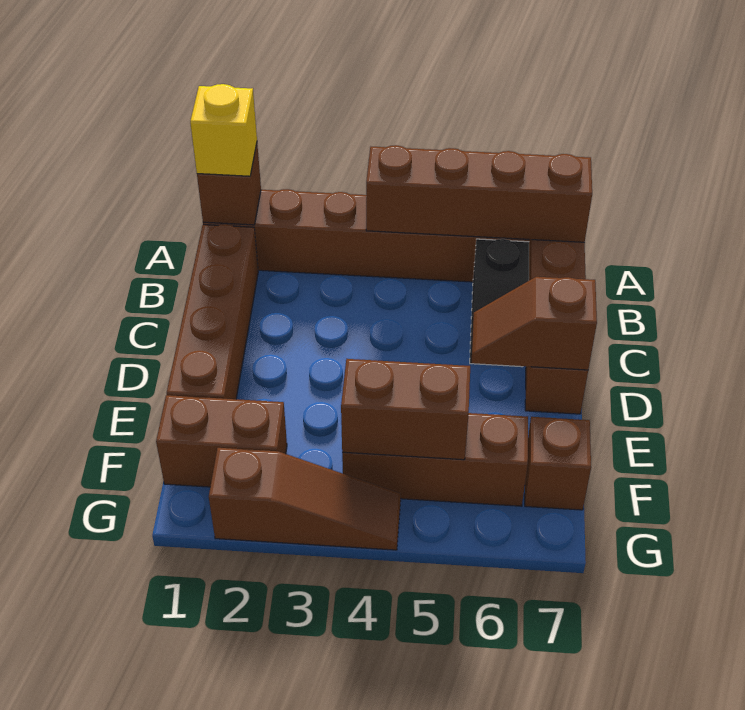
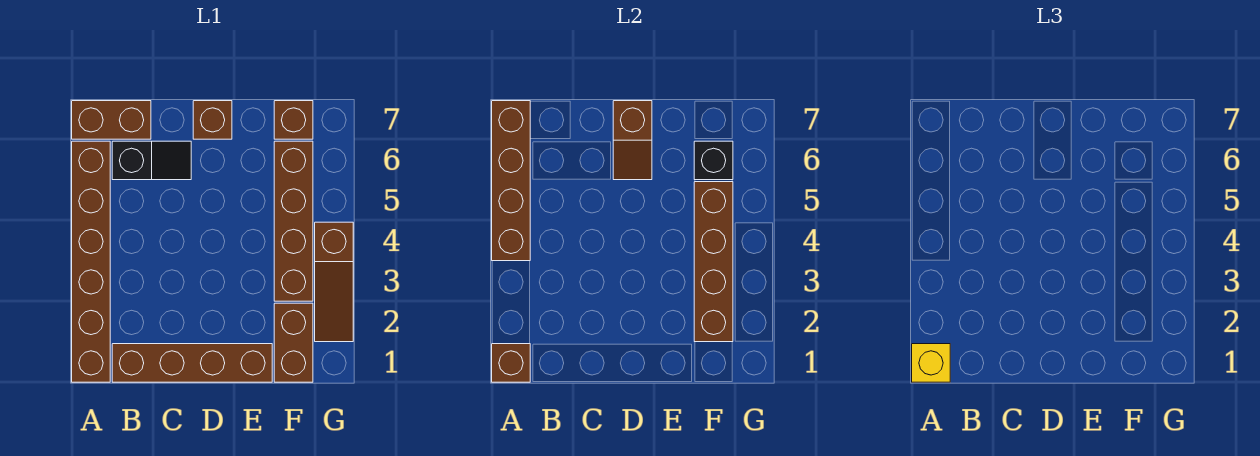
brown brick F4:F6 level 1 -> brown brick F3:F6 level 1
brown brick F4:F5 level 2 -> brown brick F2:F5 level 2
none -> black brick F6 level 2
brown slope G2:G4 level 1 top 2 -> brown slope G2:G4 level 1 top 4

